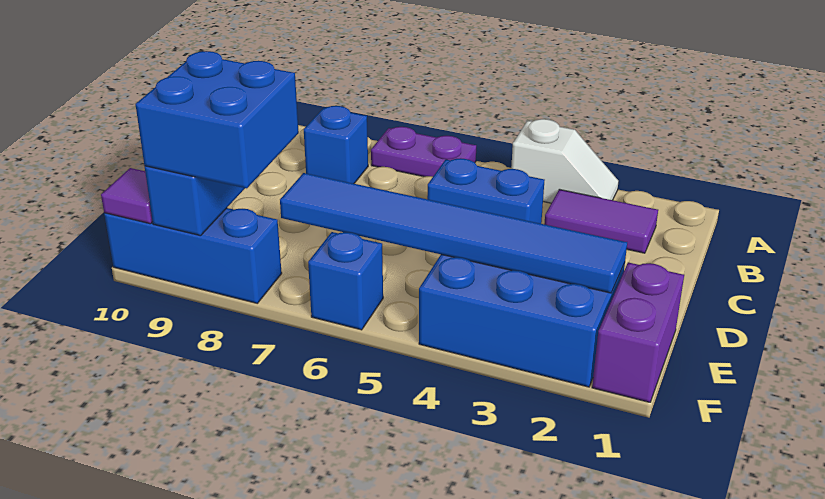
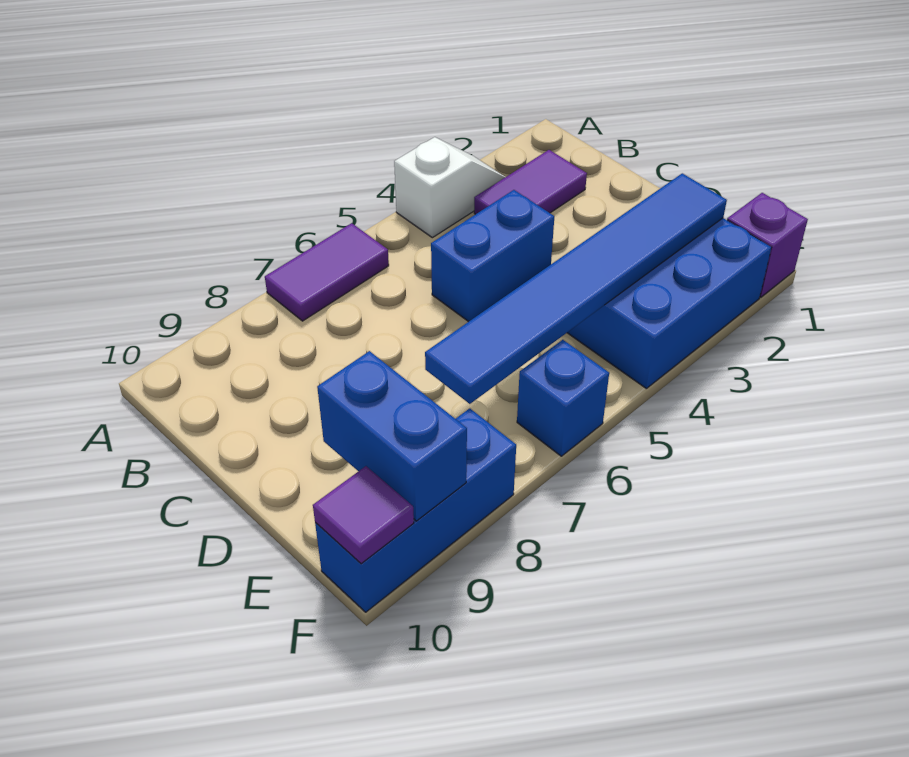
purple plate A6:A7 level 1 -> purple tile A6:A7 level 1
blue brick B8 level 1 -> none
purple brick E1:F1 level 1 -> purple brick F1 level 1
blue brick E8:F9 level 3 -> none

